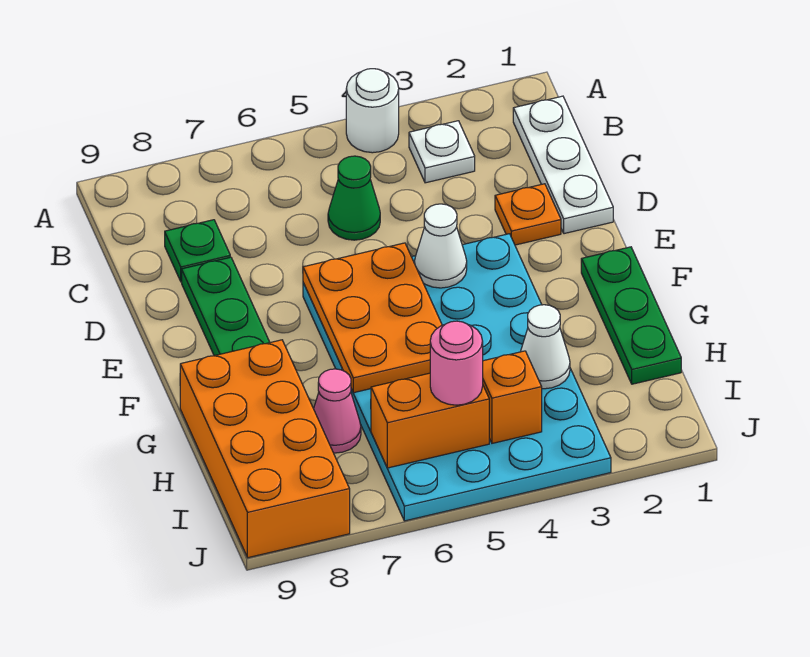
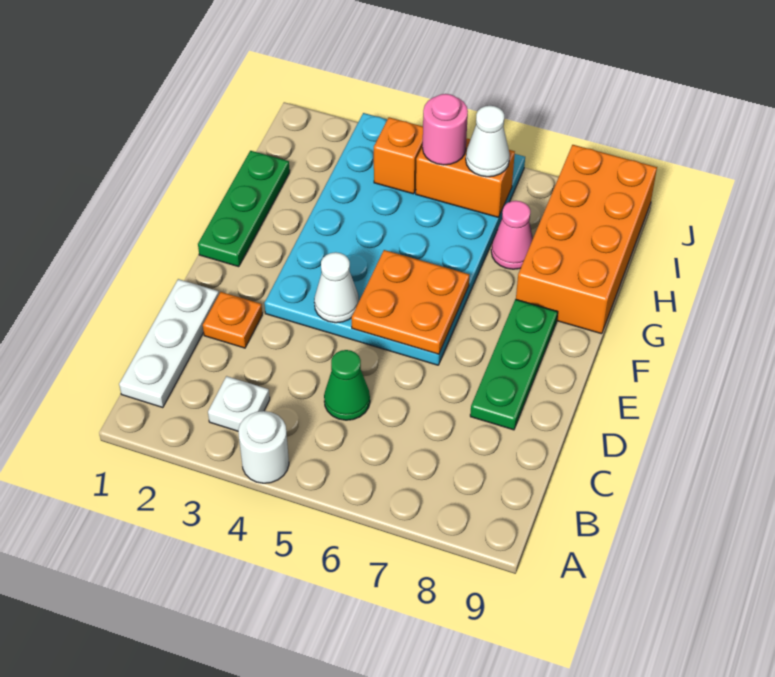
green plate C8 level 1 -> none
orange plate E5:G6 level 2 -> orange plate E5:F6 level 2
white cone H3 level 2 -> white cone I6 level 3

